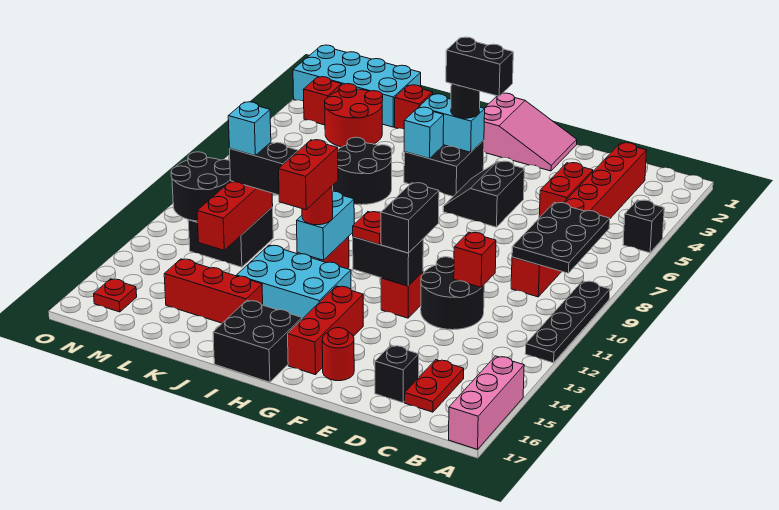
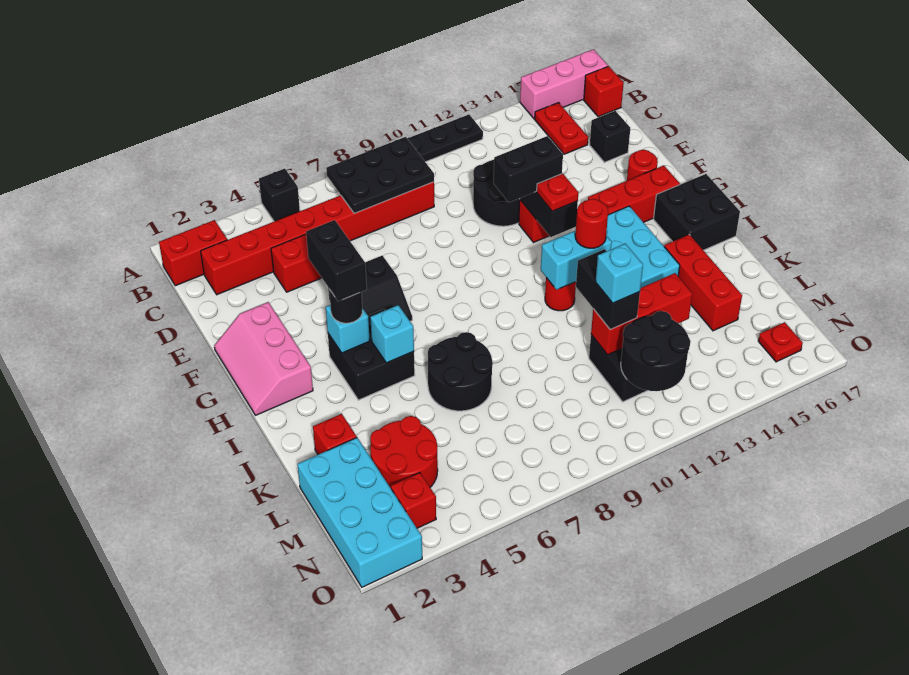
red plate C15:C16 level 1 -> red plate B15:C15 level 1
red brick D11 level 2 -> red brick B17 level 1
pink slope F1:H2 level 1 top H -> pink slope F1:H2 level 1 top 2
cyan brick H4:I4 level 2 -> cyan brick H4 level 2
red brick I12:I13 level 4 -> red brick B1:B2 level 1

